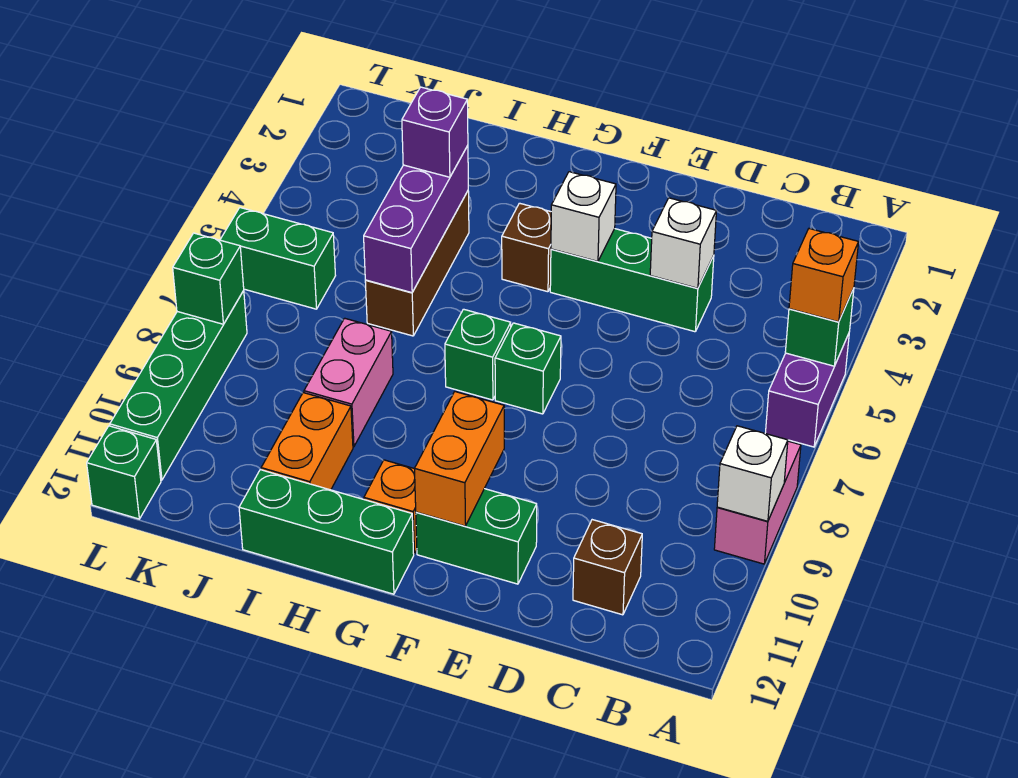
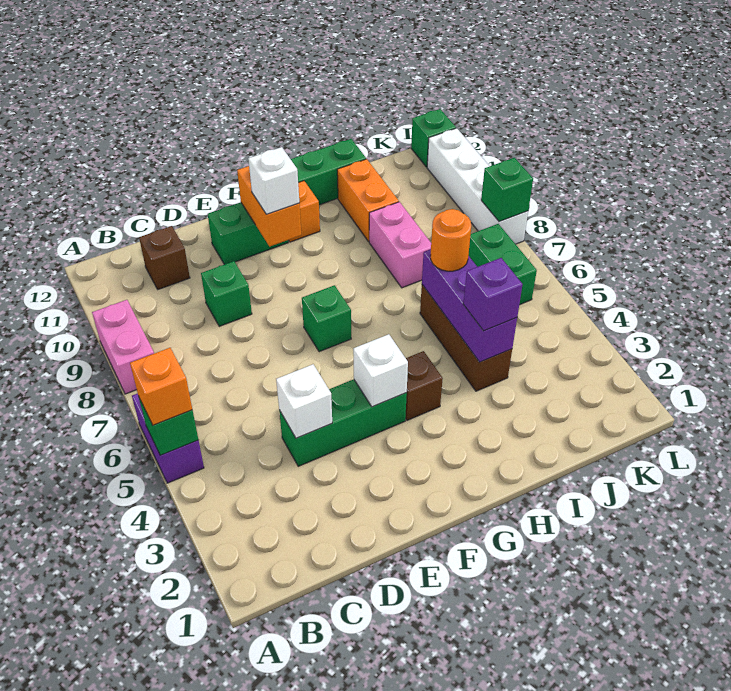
white brick A9 level 2 -> white brick F10 level 3
green brick G7 level 1 -> green brick D9 level 1
none -> orange round brick I6 level 3
green brick K6:L6 level 1 -> green brick K6:K7 level 1
green brick L8:L11 level 1 -> white brick L8:L11 level 1

